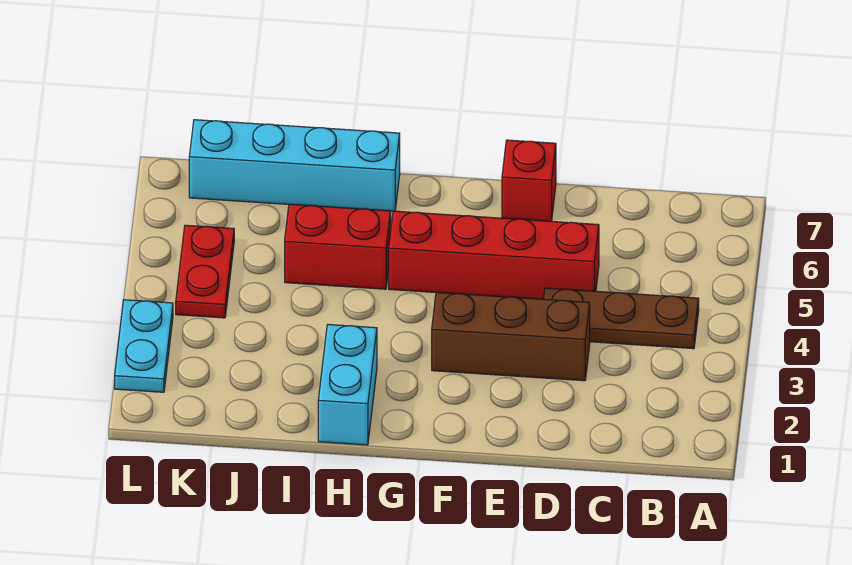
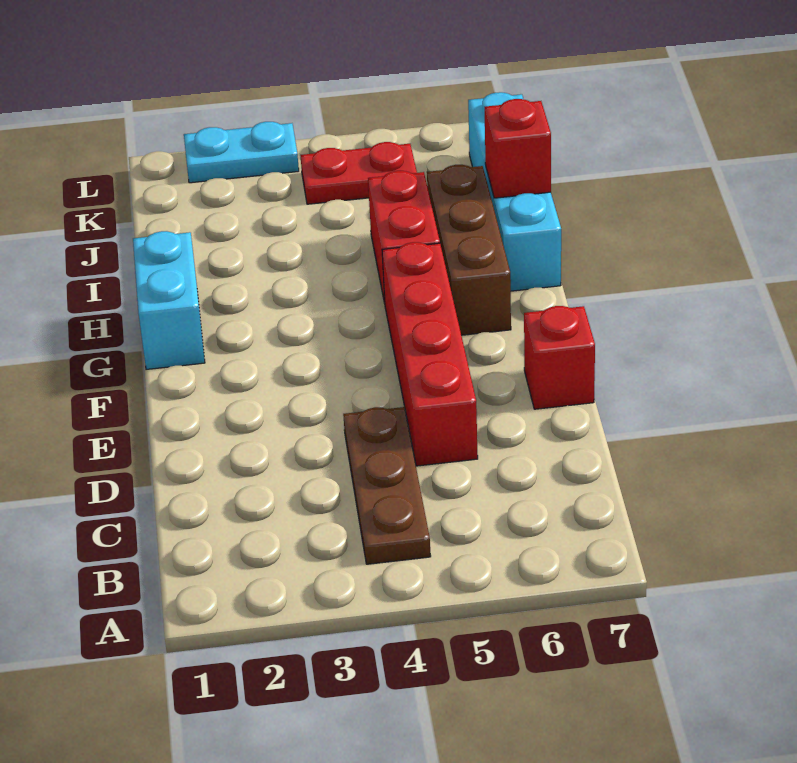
brown brick D3:F3 level 1 -> brown brick G6:I6 level 1
cyan brick H1:H2 level 1 -> cyan brick G1:H1 level 1
none -> red brick I7 level 2

